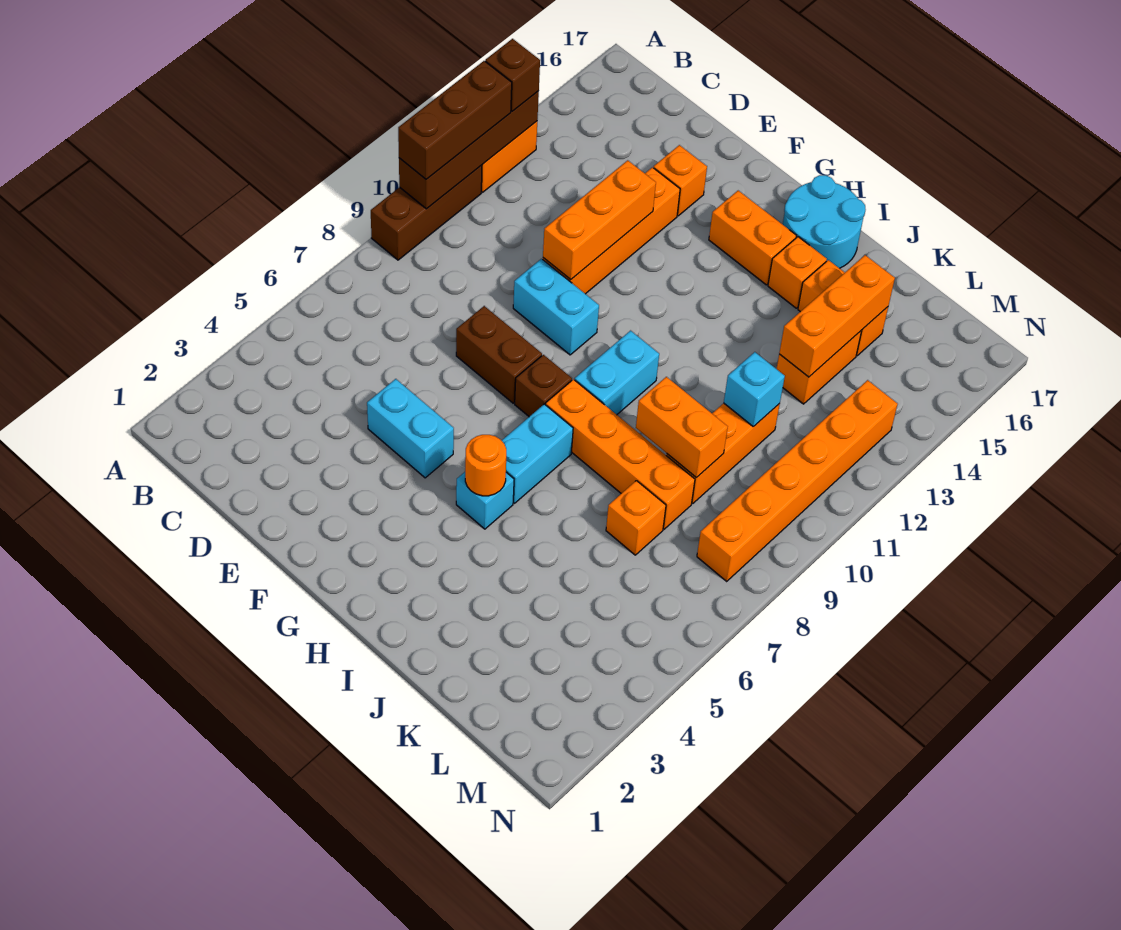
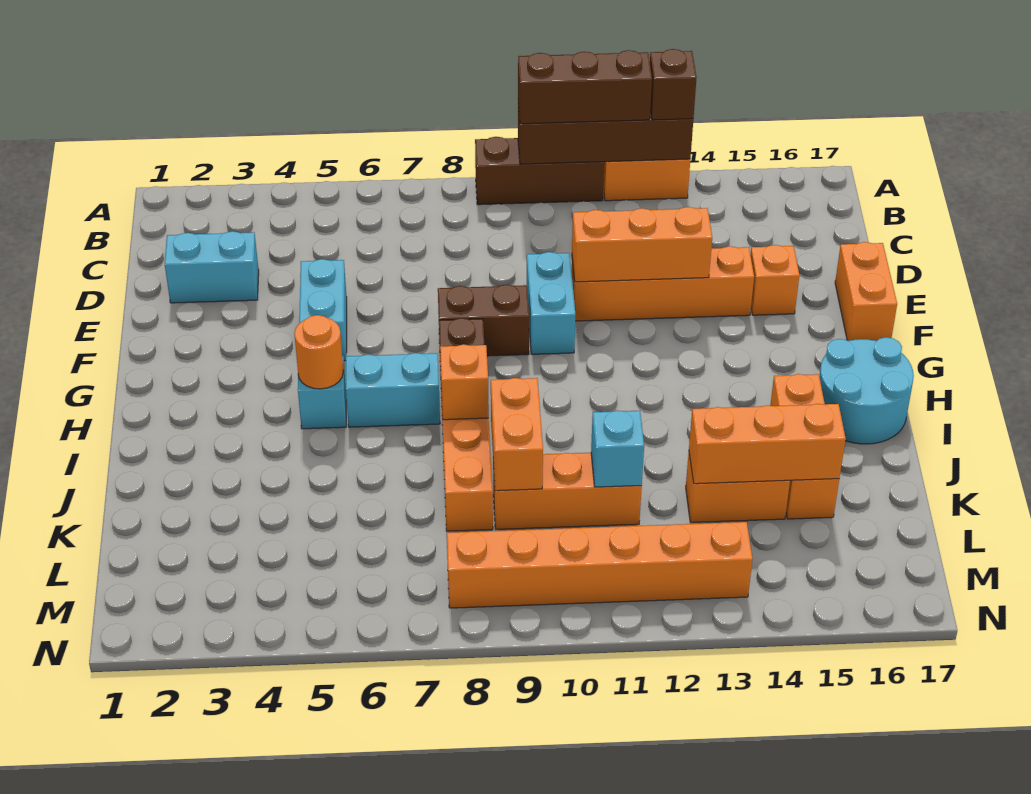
brown brick E8:F8 level 1 -> brown brick F8:F9 level 1
orange brick G15:H15 level 1 -> orange brick E17:F17 level 1
cyan brick H9:H10 level 1 -> cyan brick D2:D3 level 1
orange brick K7 level 1 -> orange brick I8 level 2

